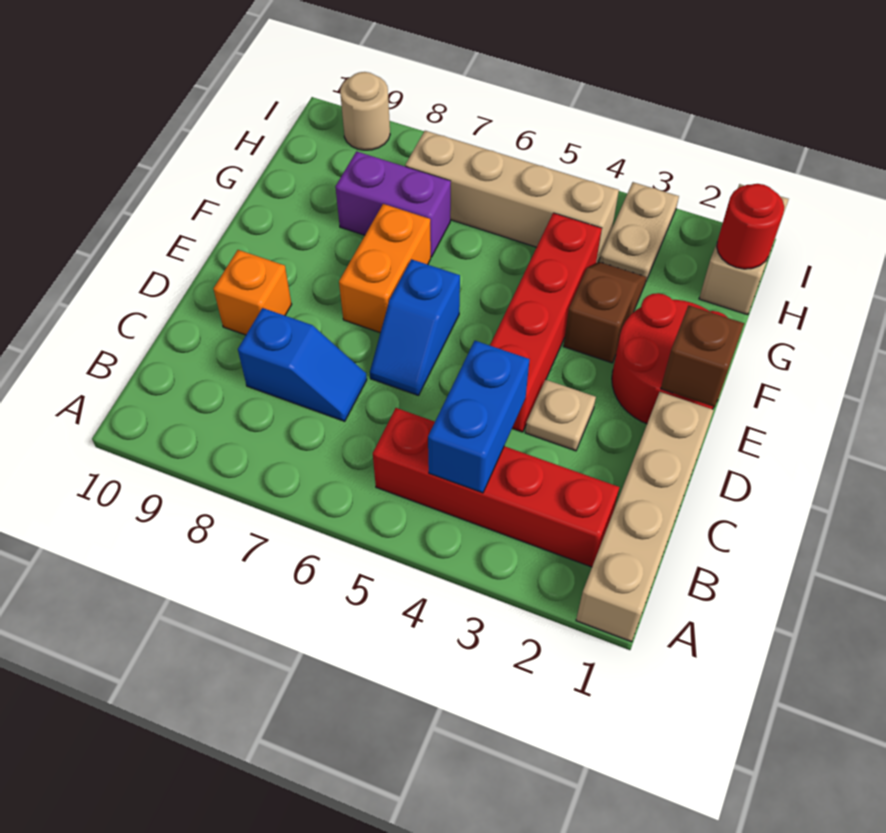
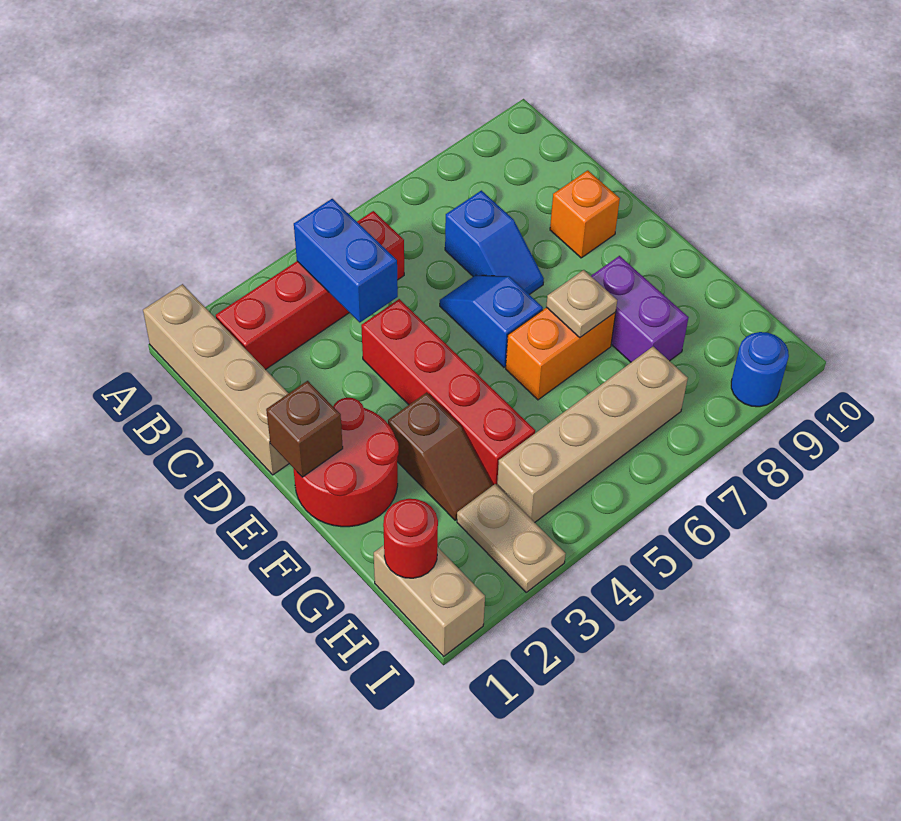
blue slope C7:C8 level 1 top 8 -> blue slope C7:D7 level 1 top C
tan plate D3 level 1 -> tan plate F7 level 2
orange brick E7:F7 level 1 -> orange brick F6:F7 level 1
purple brick G7:G8 level 1 -> purple brick F8:G8 level 1
tan round brick I9 level 1 -> blue round brick I9 level 1

